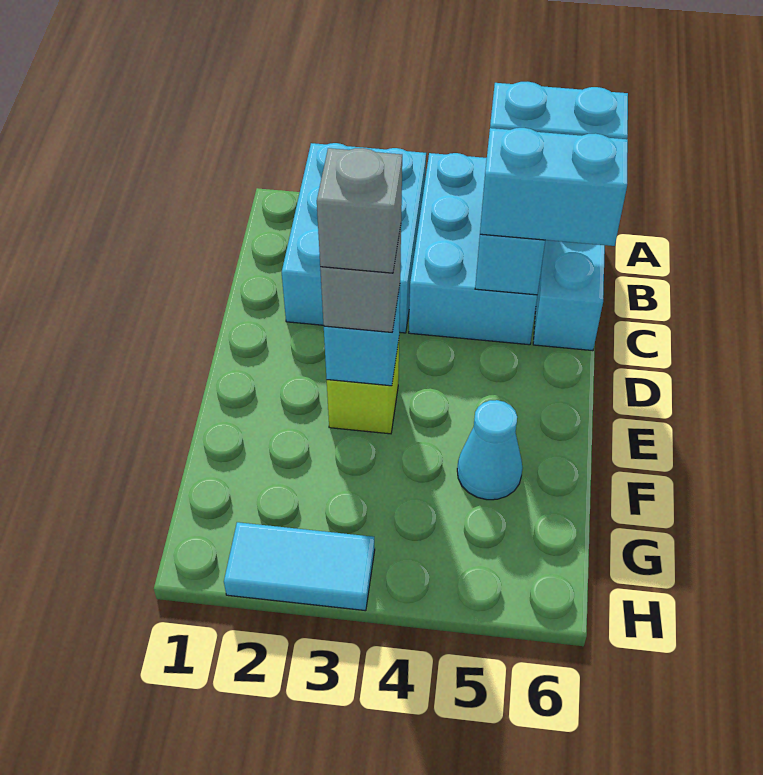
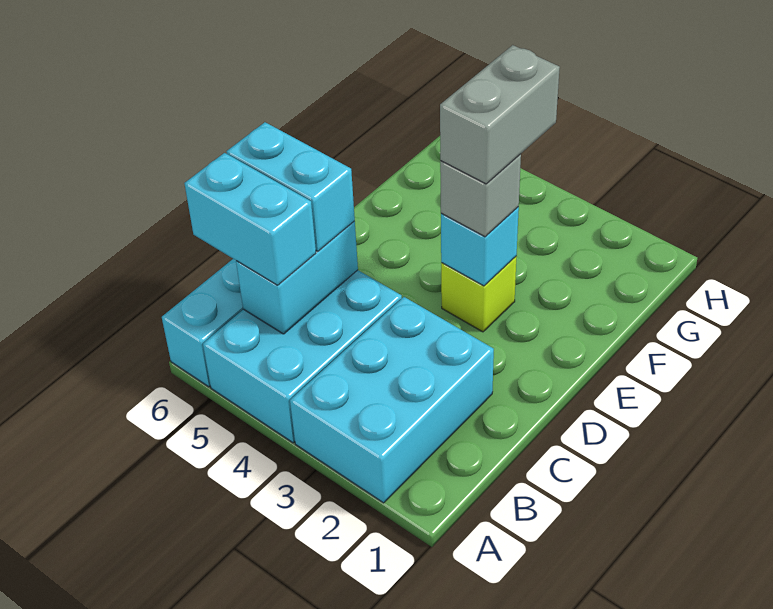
grey brick E3 level 4 -> grey brick E3:F3 level 4
cyan cone F5 level 1 -> none
cyan tile H2:H3 level 1 -> none

